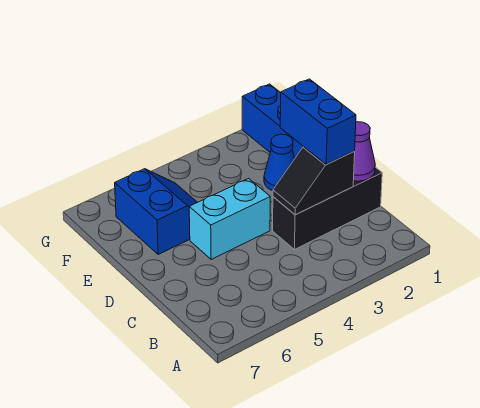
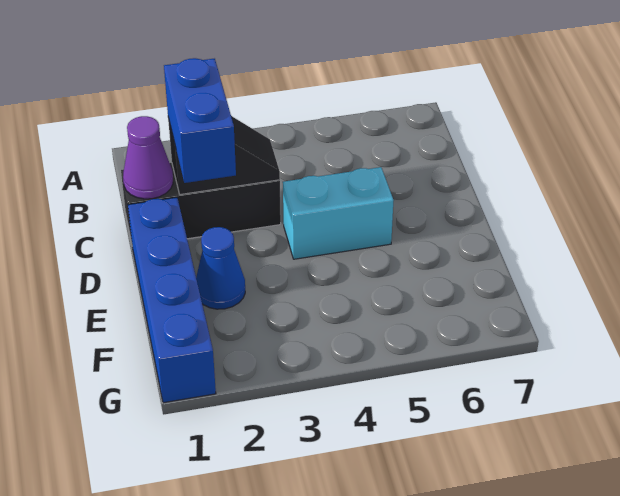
blue slope E5:F6 level 1 top 6 -> none

